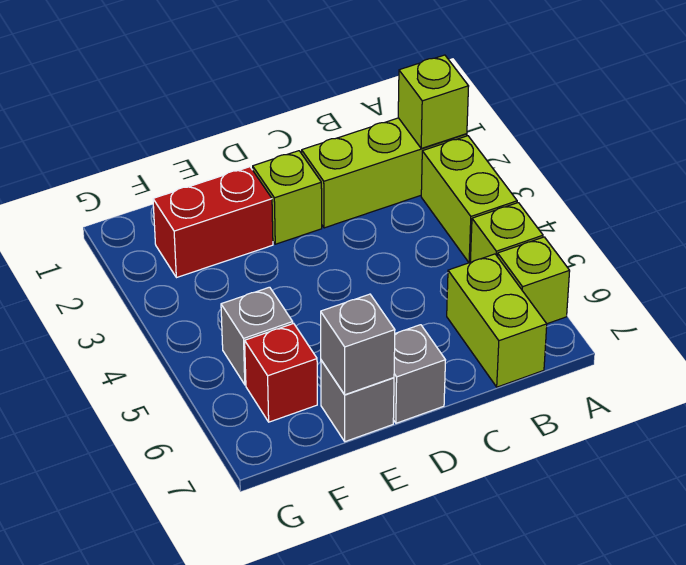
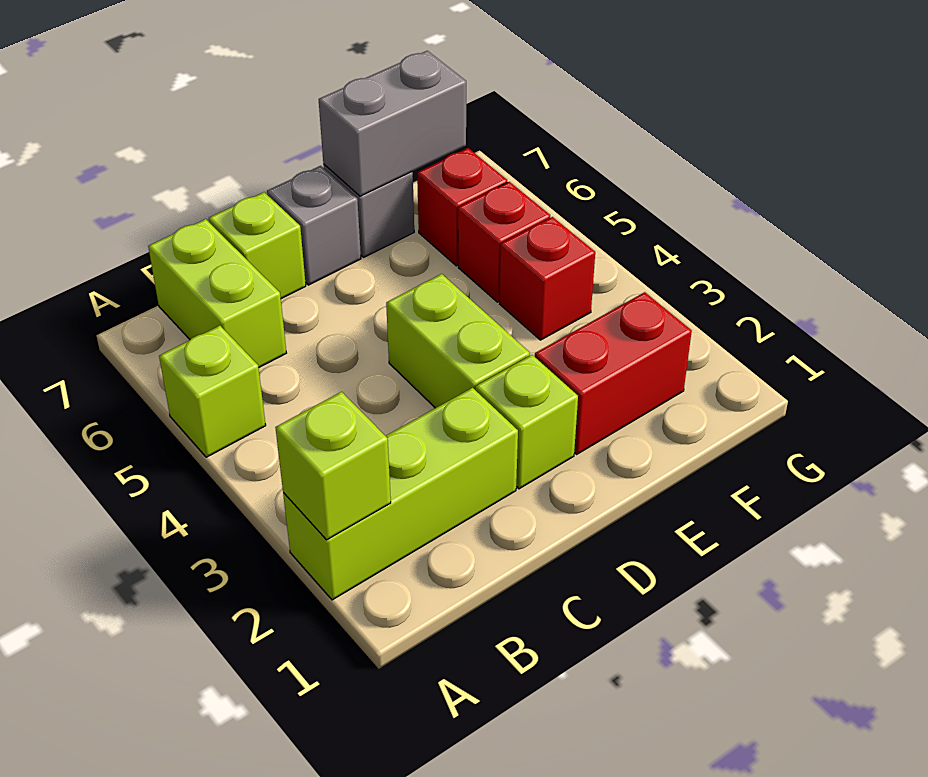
lime brick A3:A4 level 1 -> lime brick D3:D4 level 1
lime brick A6 level 1 -> lime brick C7 level 1
grey brick E7 level 2 -> grey brick E7:F7 level 2
none -> red brick F4 level 1
grey brick F5 level 1 -> red brick F5 level 1

